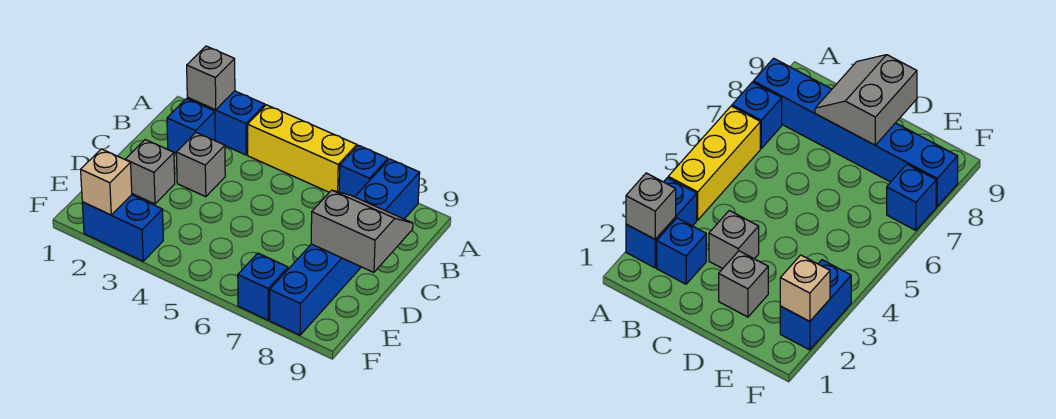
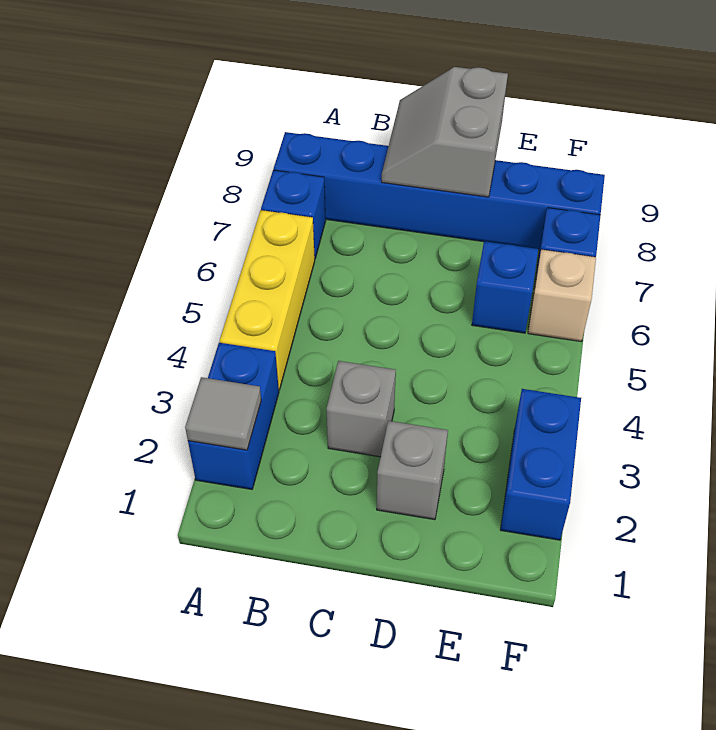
grey brick A2 level 2 -> grey tile A2 level 2
blue brick B2 level 1 -> blue brick E6 level 1
tan brick F2 level 2 -> tan brick F6 level 1

